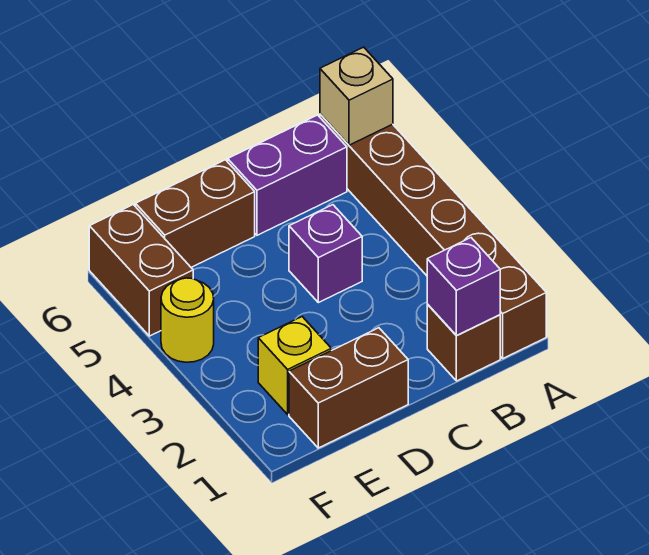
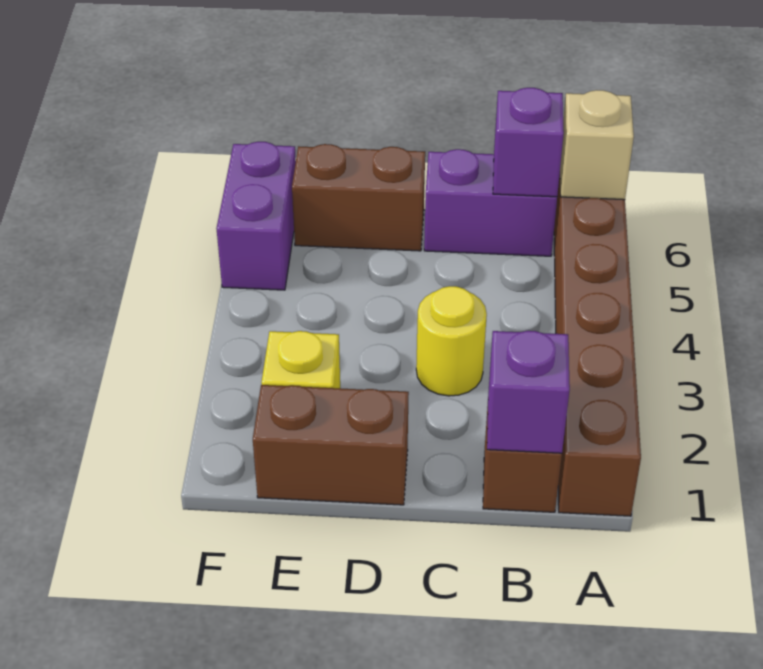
purple brick C4 level 1 -> purple brick B6 level 2
yellow round brick F4 level 1 -> yellow round brick C3 level 1
brown brick F5:F6 level 1 -> purple brick F5:F6 level 1

